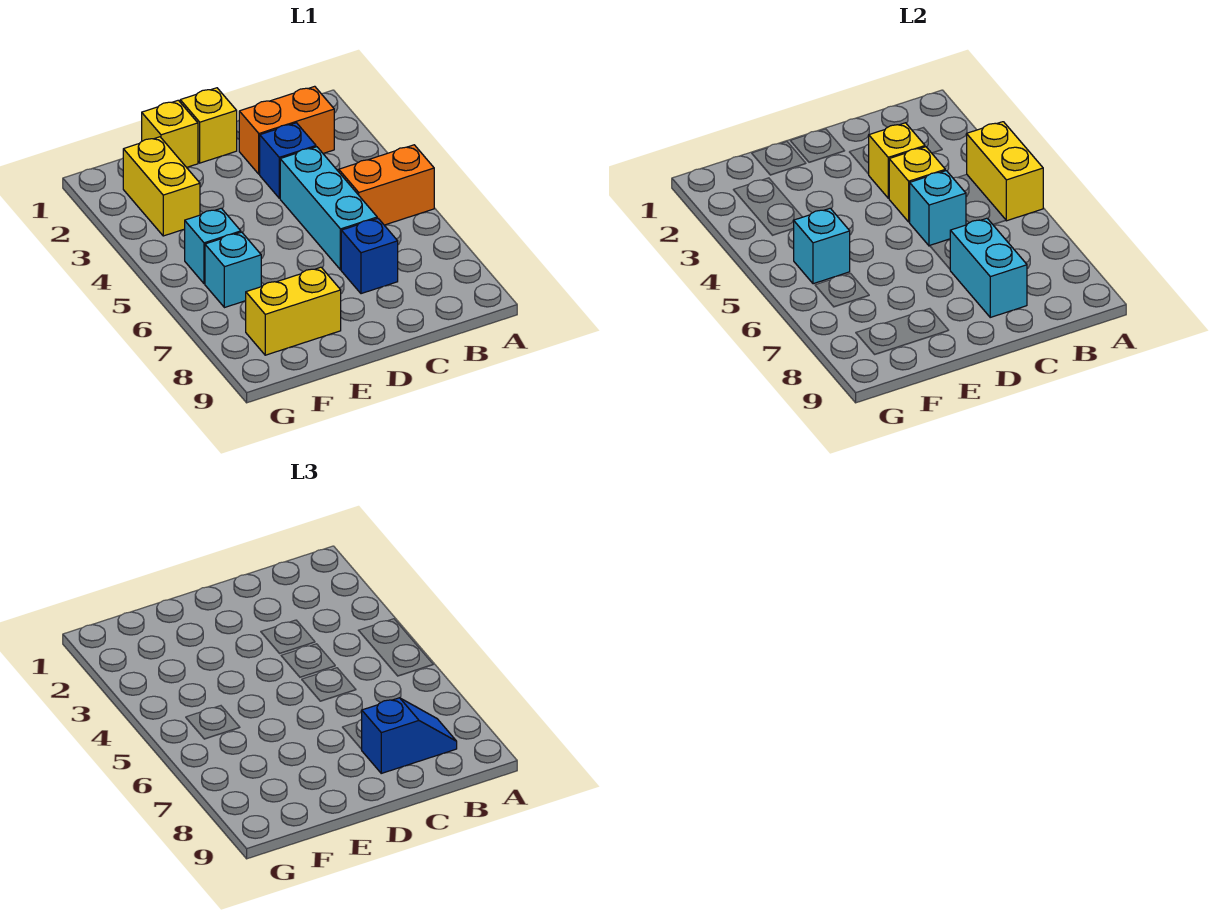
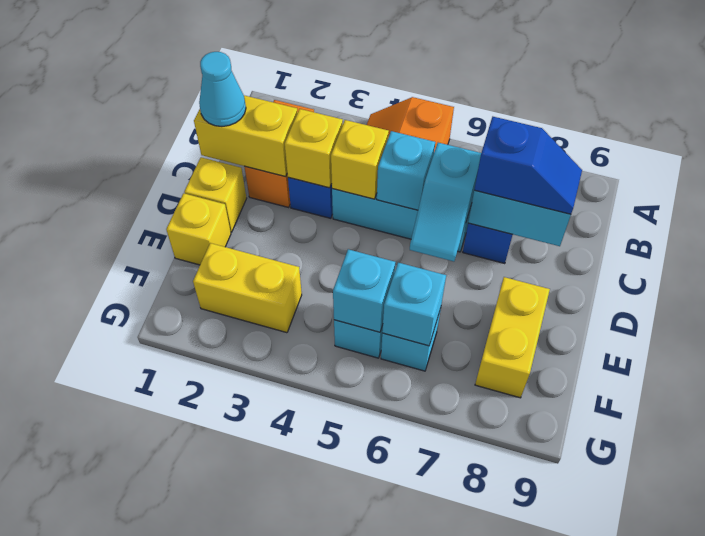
yellow brick A4:A5 level 2 -> yellow brick C1:C2 level 2
blue slope B8:C8 level 3 top C -> blue slope C7:C8 level 3 top 7
none -> cyan cone C1 level 3
none -> cyan slope C6:D6 level 2 top C
none -> cyan brick F6 level 2

